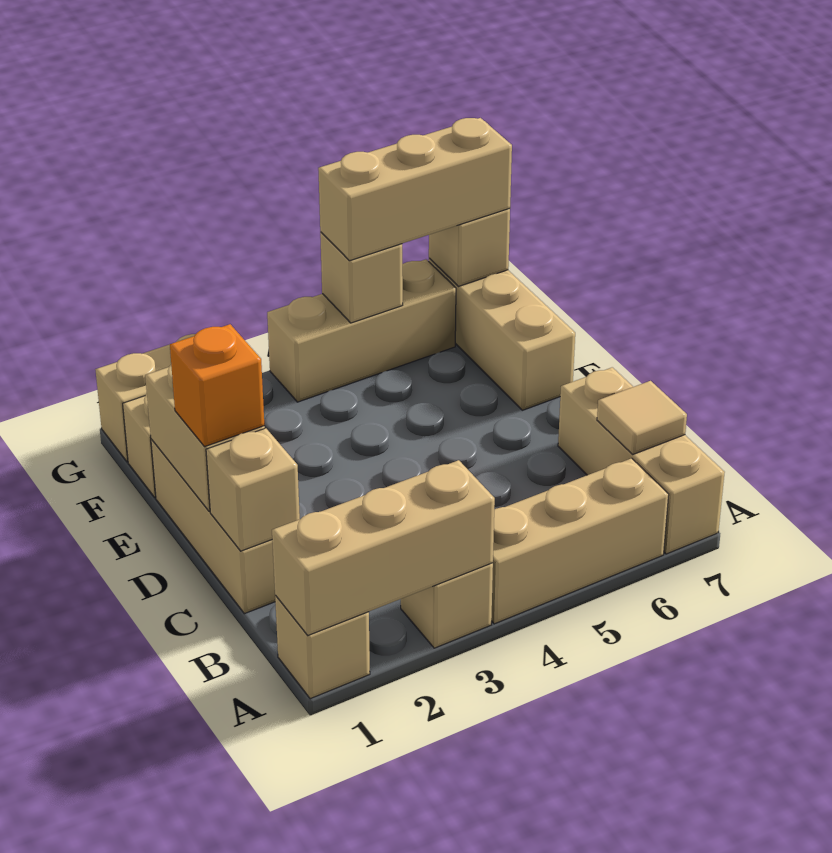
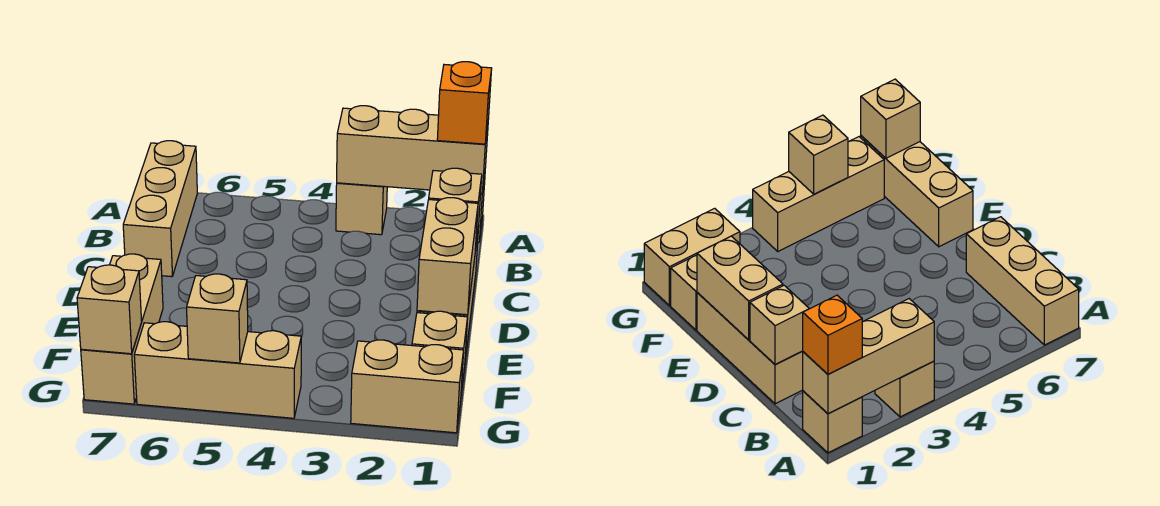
tan brick A4:A6 level 1 -> none
tan tile B7 level 2 -> none
orange brick D1 level 3 -> orange brick A1 level 3
tan brick G5:G7 level 3 -> none

